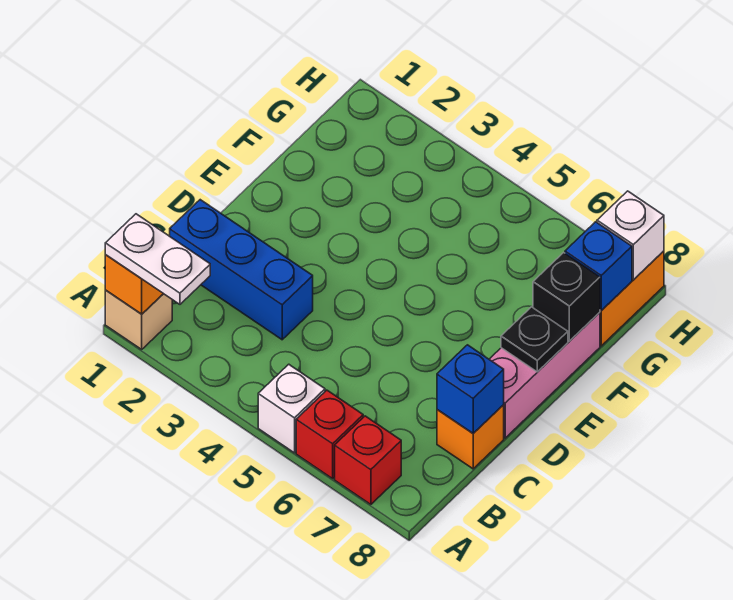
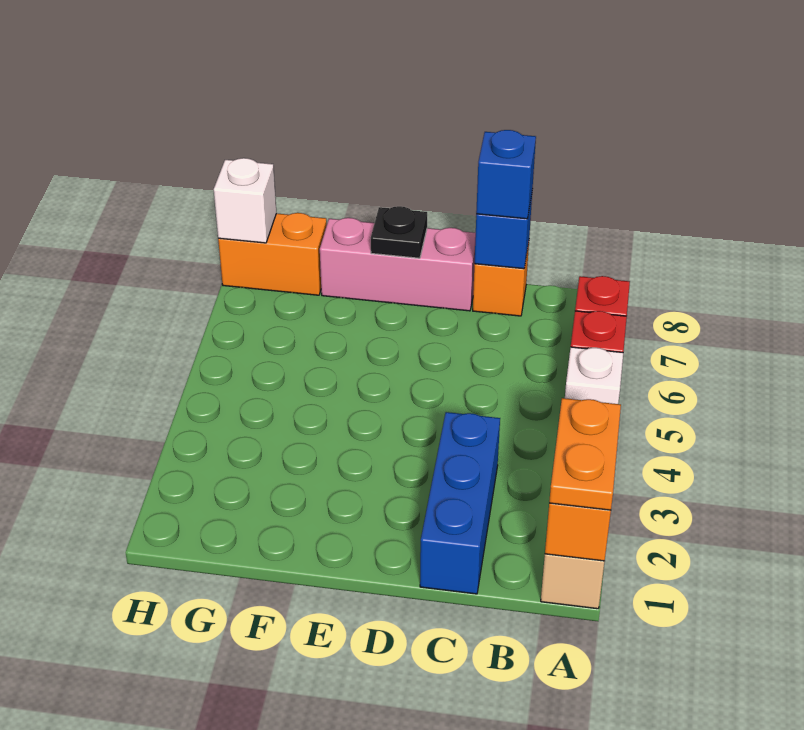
white plate A1:A2 level 3 -> orange plate A1:A2 level 3
black brick F8 level 2 -> none
blue brick G8 level 2 -> blue brick C8 level 3

